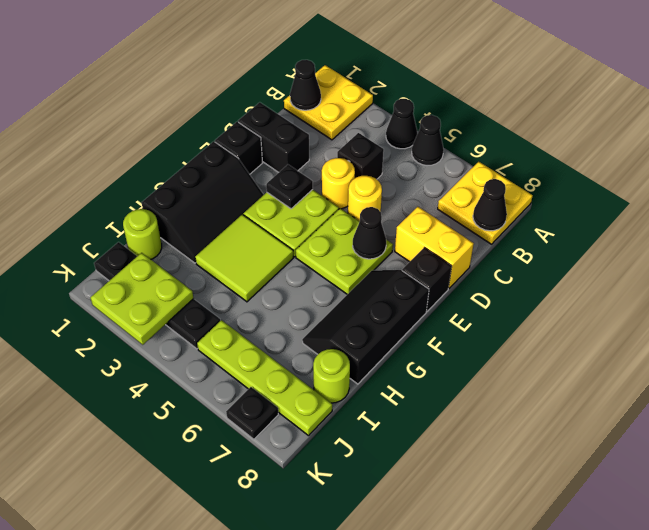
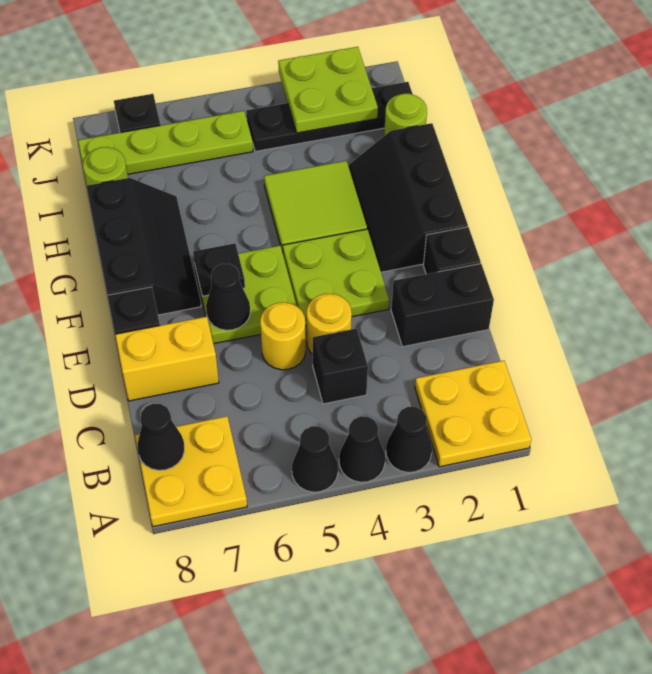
black cone B1 level 2 -> black cone A3 level 1
black plate E3 level 2 -> black plate F6 level 2

